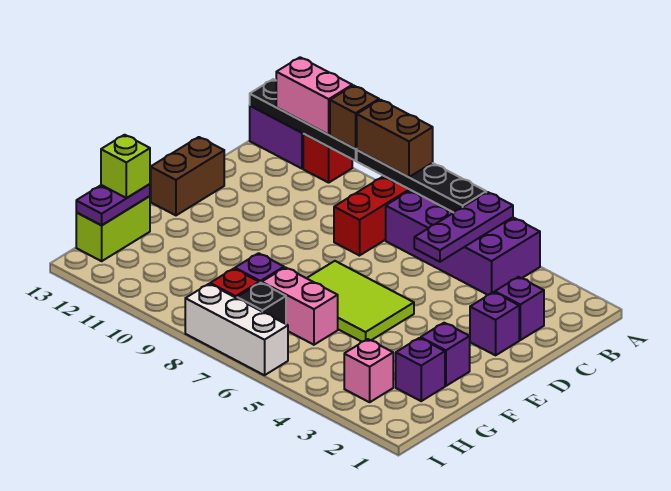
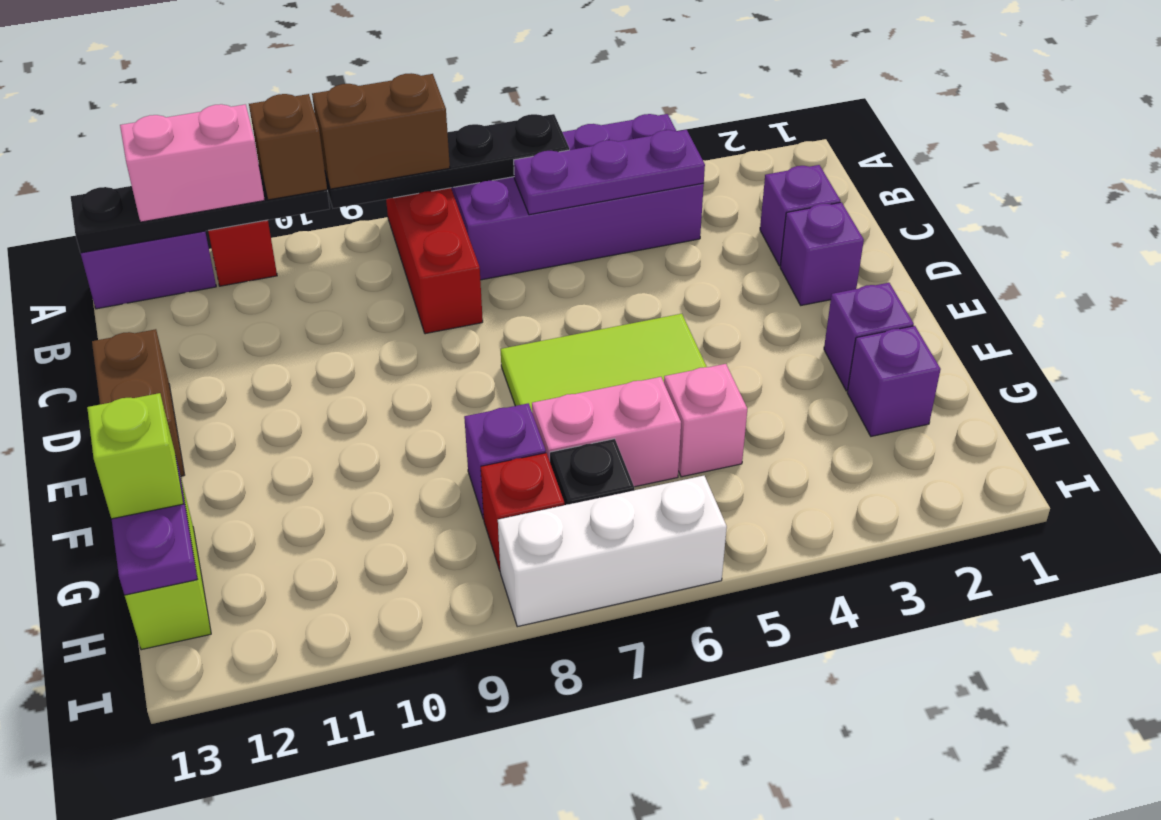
purple plate A5:C5 level 2 -> purple plate B4:B6 level 2
pink brick H3 level 1 -> pink brick G5 level 1

